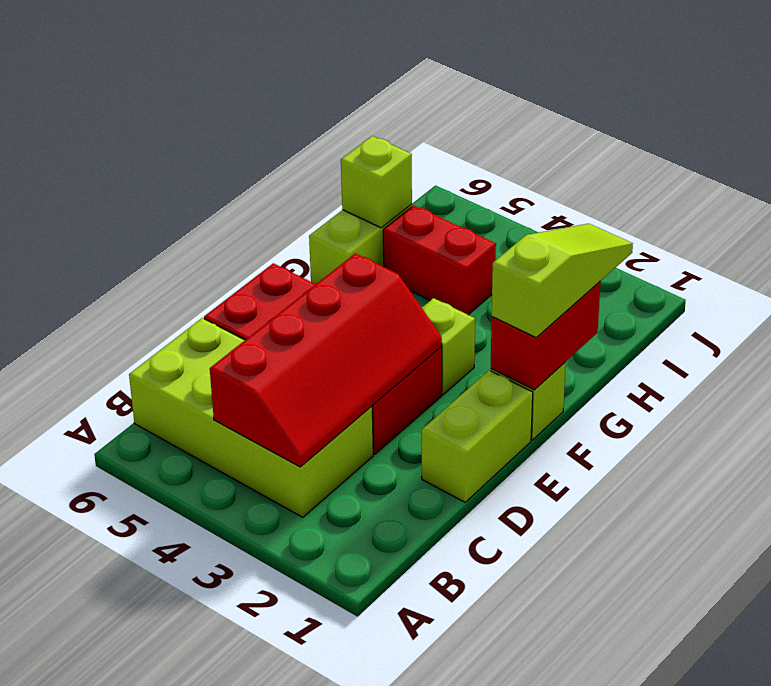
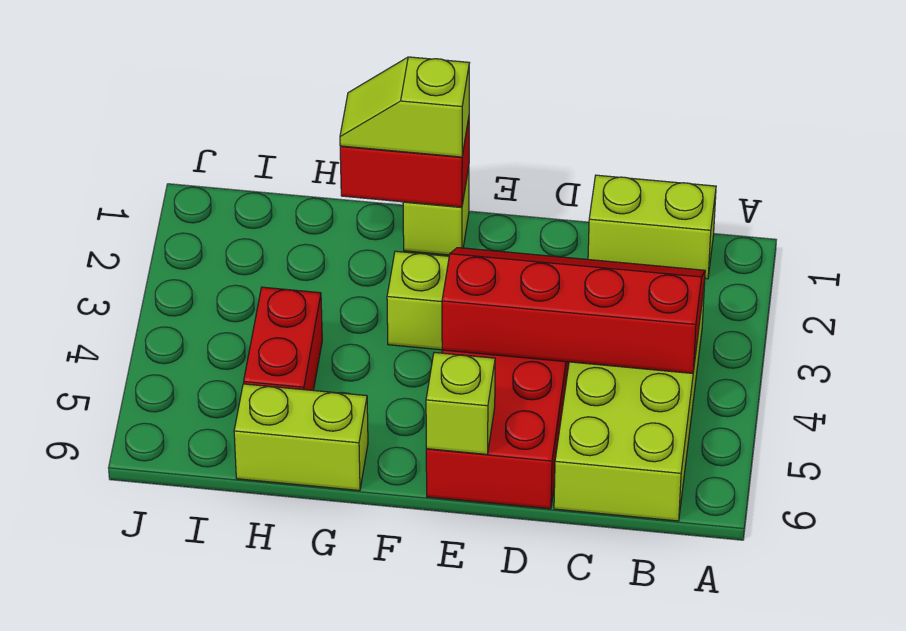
lime brick D1:E1 level 1 -> lime brick B1:C1 level 1
lime slope F1:H1 level 3 top F -> lime slope F1:G1 level 3 top F
lime brick H6 level 2 -> lime brick E6 level 2

